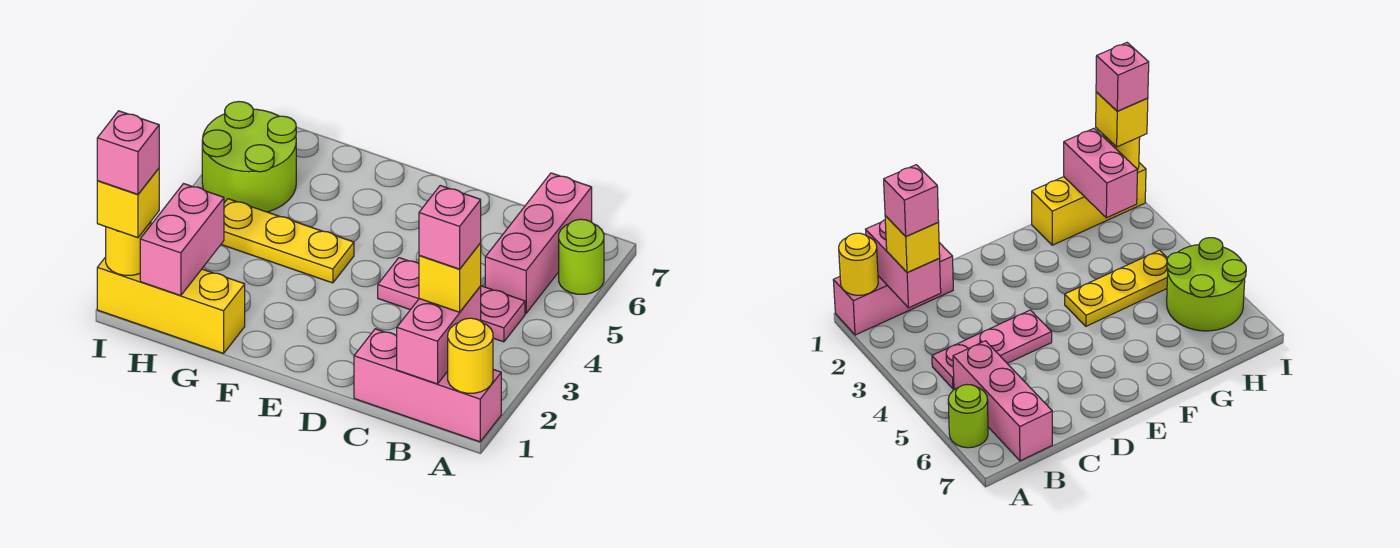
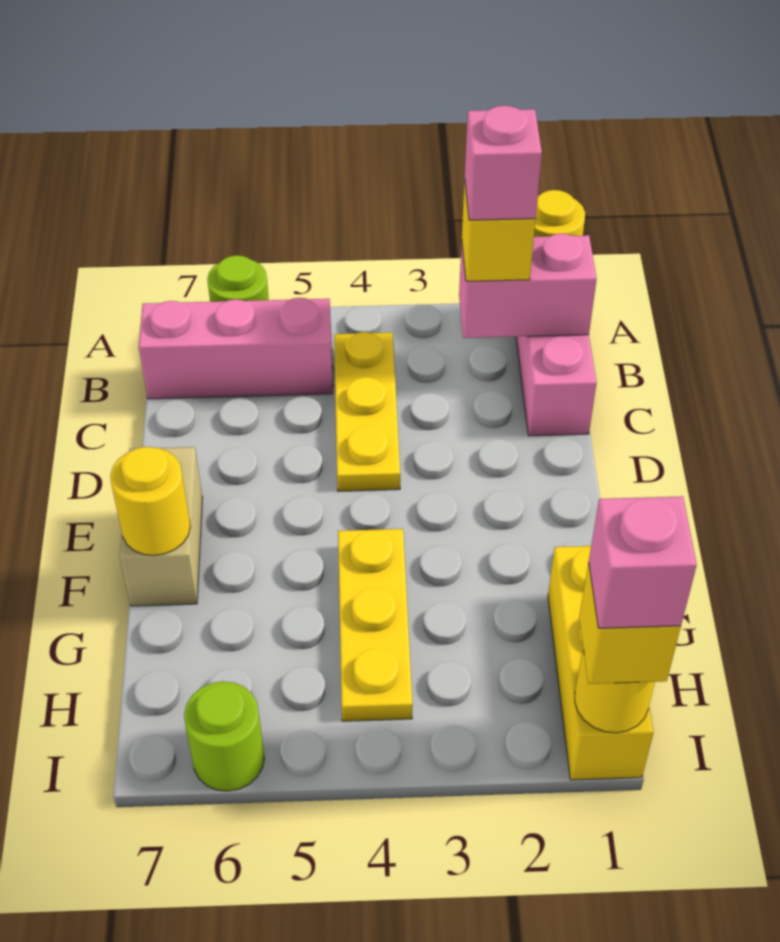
pink plate B4:D4 level 1 -> yellow plate B4:D4 level 1
none -> tan brick E7:F7 level 1
none -> yellow round brick F7 level 2
pink brick H1:H2 level 2 -> none
lime round brick H5:I6 level 1 -> lime round brick I6 level 1

